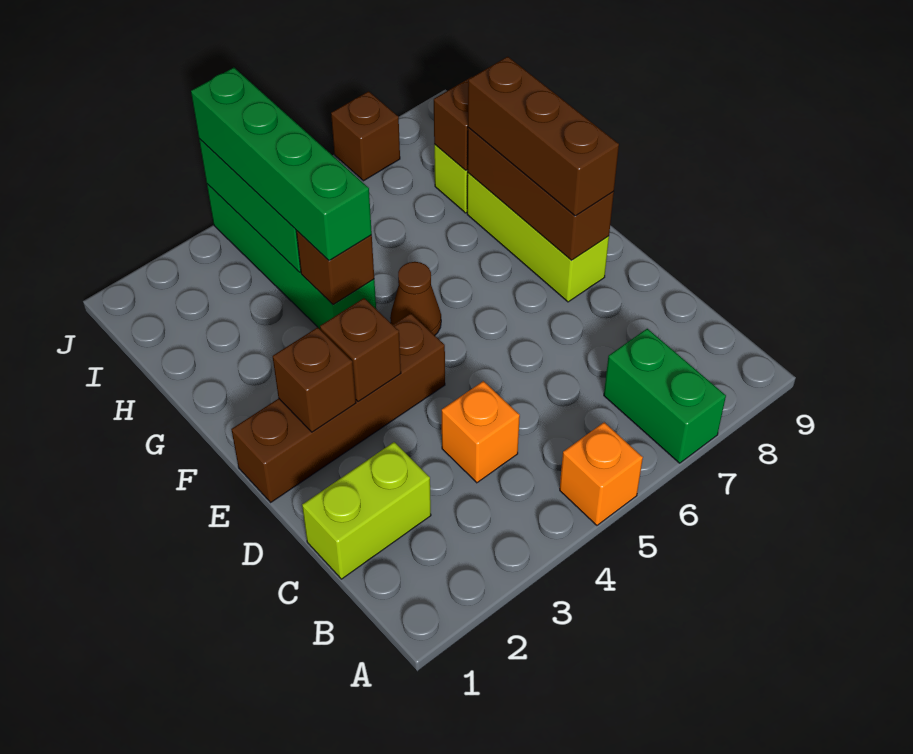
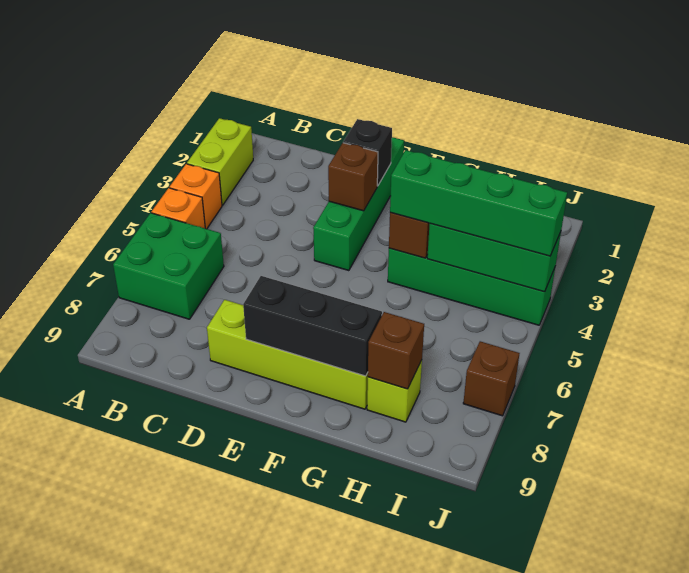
green brick A7:B7 level 1 -> green brick A6:B7 level 1
lime brick C1:C2 level 1 -> lime brick A2:A3 level 1
orange brick C4 level 1 -> orange brick A4 level 1
brown brick E1:E4 level 1 -> green brick E1:E4 level 1
brown brick E2 level 2 -> black brick E2 level 2
lime brick E8:G8 level 1 -> lime brick D8:G8 level 1
brown brick E8:G8 level 2 -> black brick E8:G8 level 2
brown brick E8:G8 level 3 -> none
brown cone F5 level 1 -> none

